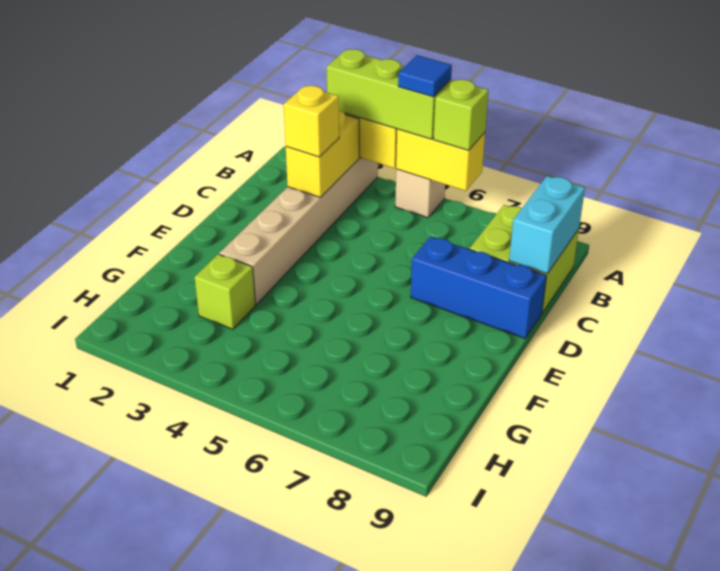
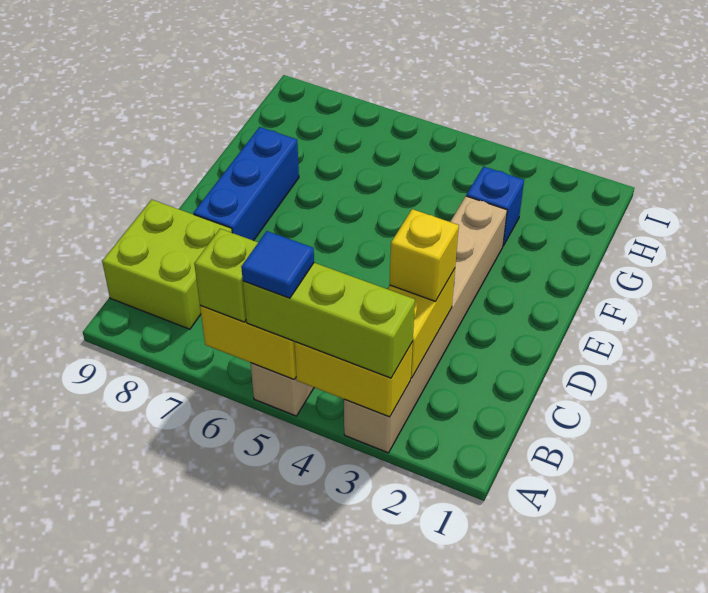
cyan brick B9:C9 level 2 -> none
blue brick D7:D9 level 1 -> blue brick D8:F8 level 1
lime brick G3 level 1 -> blue brick G3 level 1

